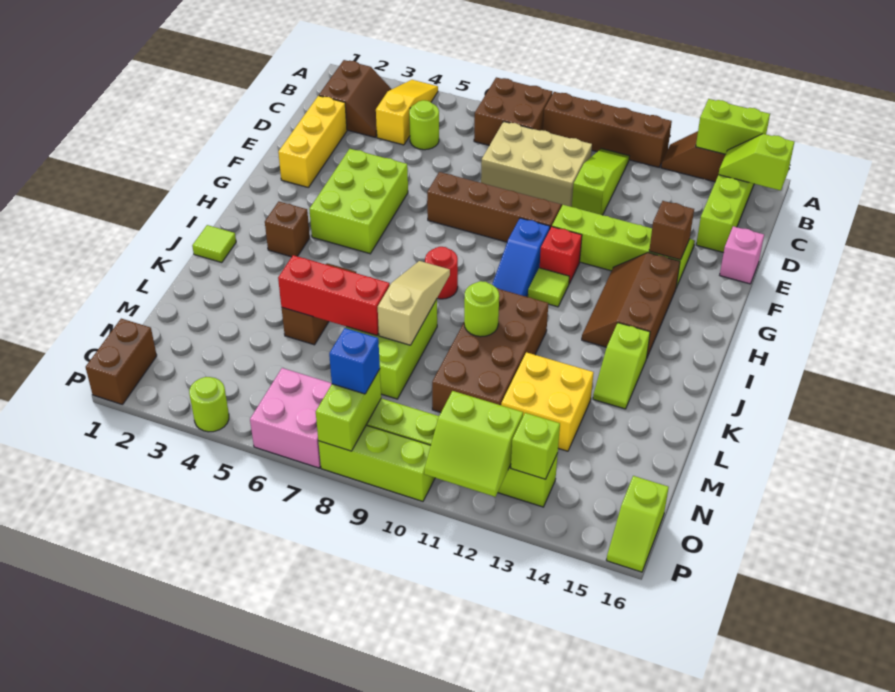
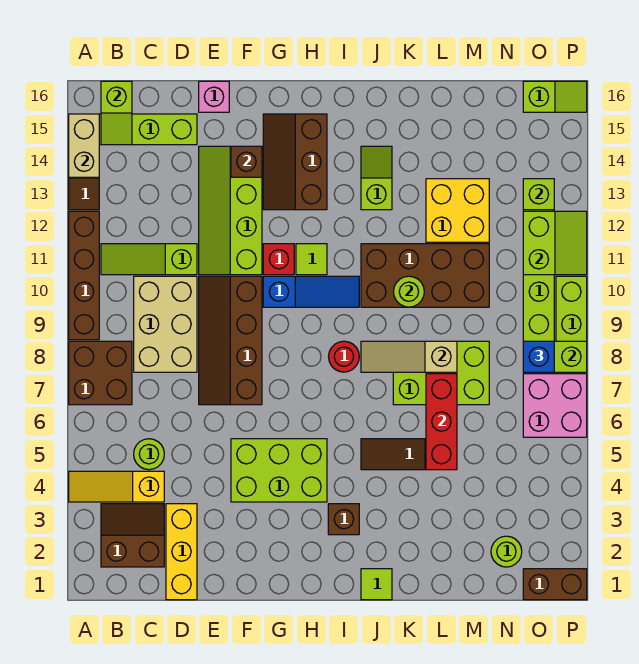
lime brick A14:A15 level 2 -> tan brick A14:A15 level 2
yellow brick D2:F2 level 1 -> yellow brick D1:D3 level 1
brown slope G13:I14 level 1 top 14 -> brown slope G13:H15 level 1 top H
lime slope J14:K14 level 1 top J -> lime slope J13:J14 level 1 top 13
lime round brick P4 level 1 -> lime round brick N2 level 1

